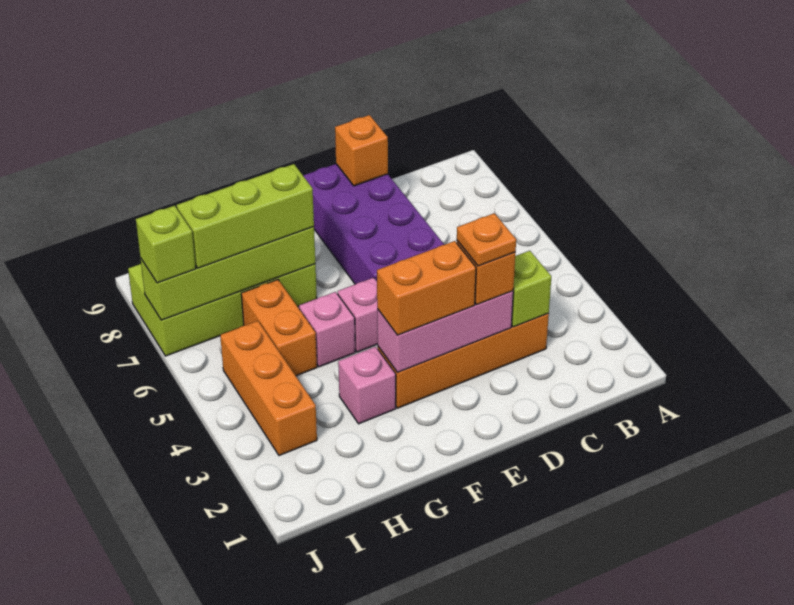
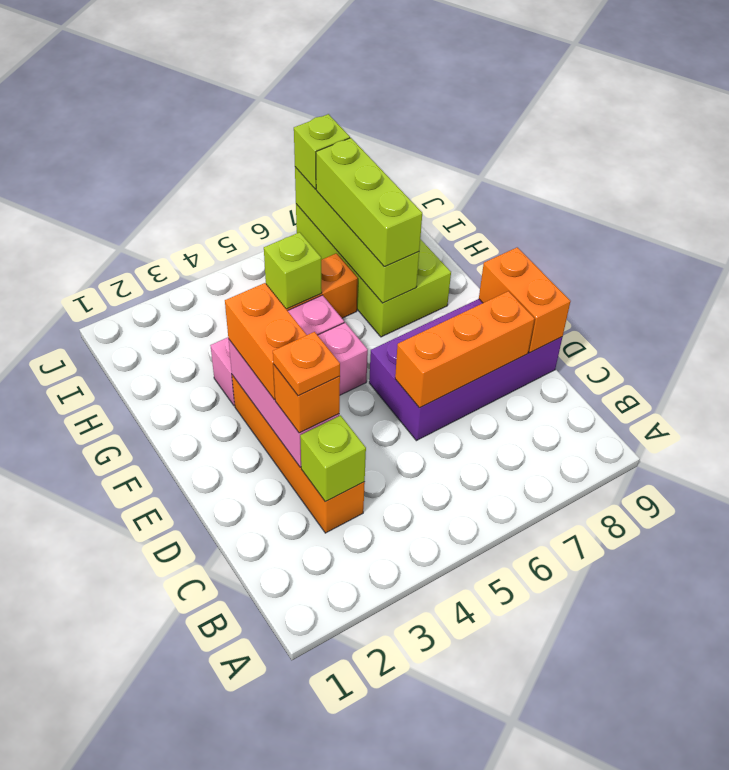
orange brick D9 level 2 -> orange brick D9:E9 level 2
none -> lime brick H5 level 2
orange brick I3:I5 level 1 -> orange brick D6:D8 level 2

